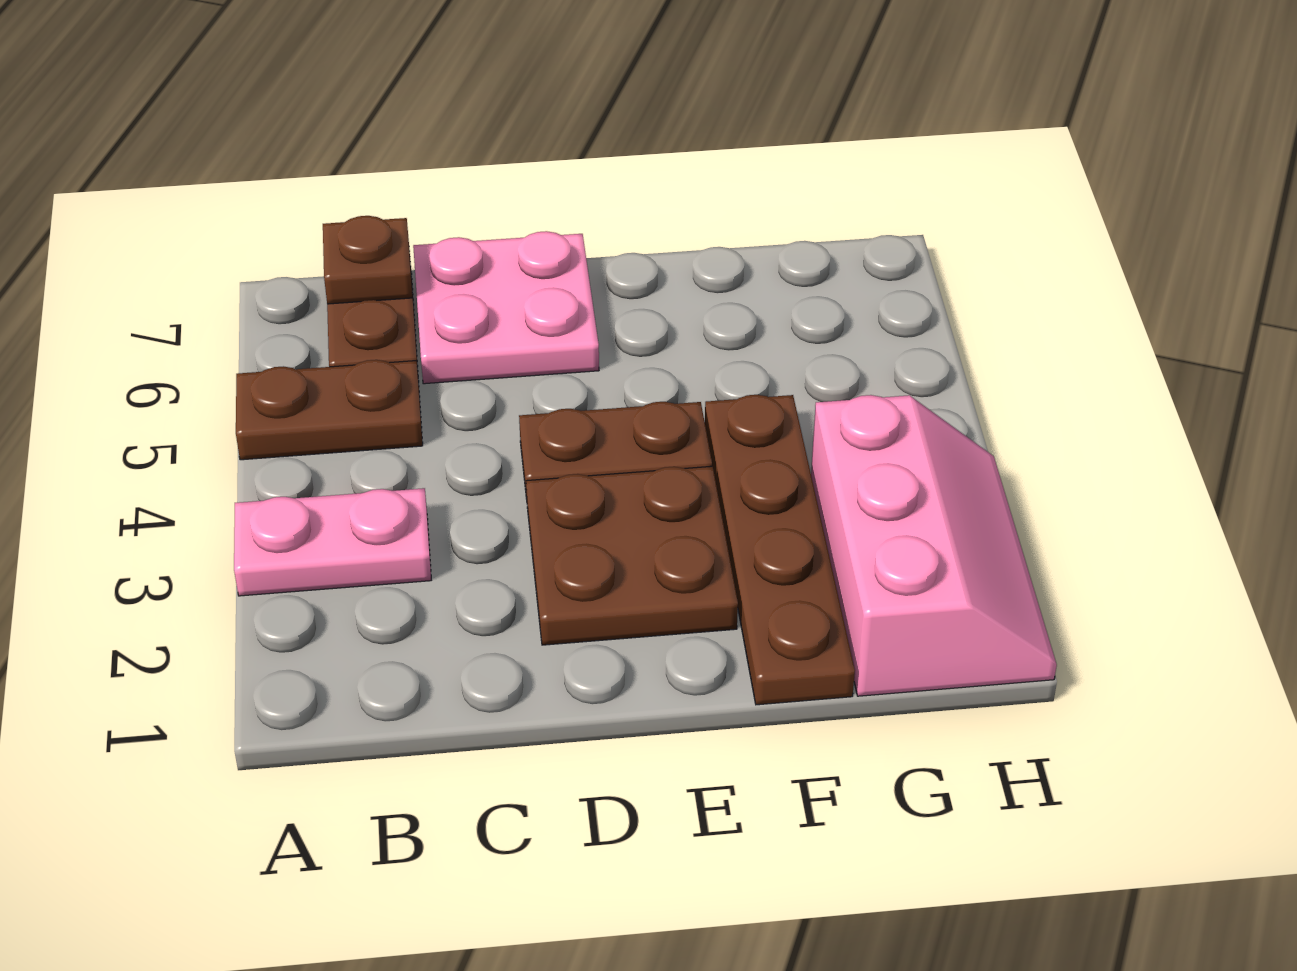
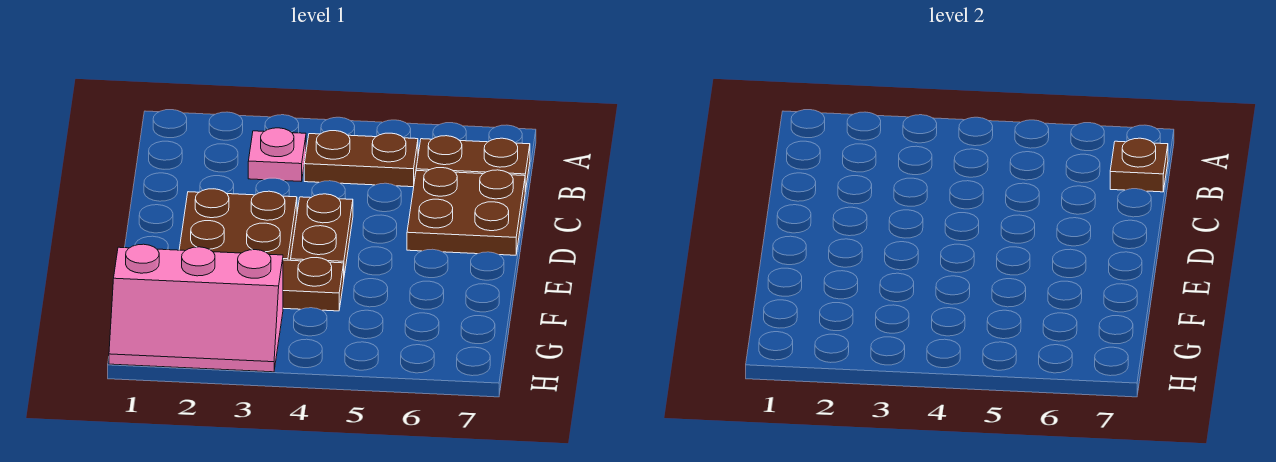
pink plate A3:B3 level 1 -> pink plate B3 level 1
brown plate A5:B5 level 1 -> brown plate B4:B5 level 1
pink plate C6:D7 level 1 -> brown plate C6:D7 level 1

